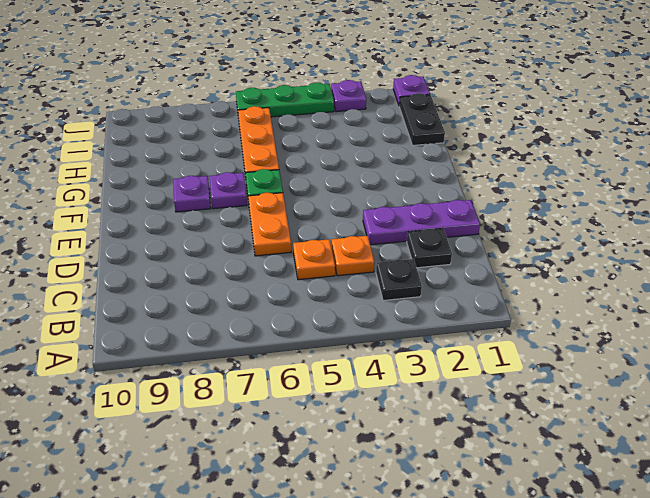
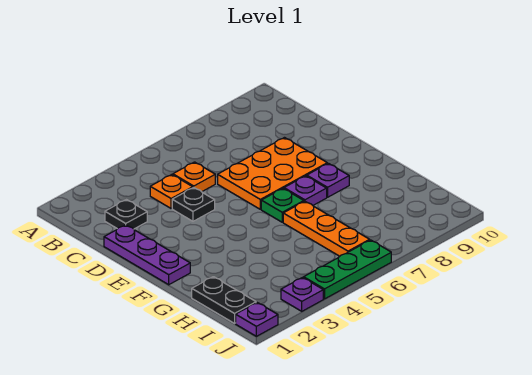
black plate B3 level 1 -> black plate D4 level 1
purple plate D1:D3 level 1 -> purple plate D1:F1 level 1
orange plate D6:E6 level 1 -> orange plate D6:E8 level 1

